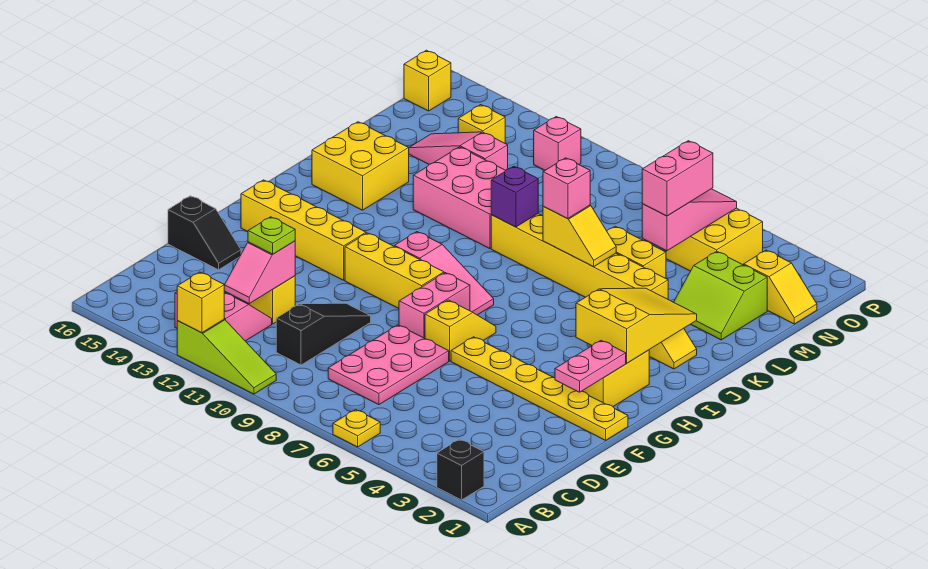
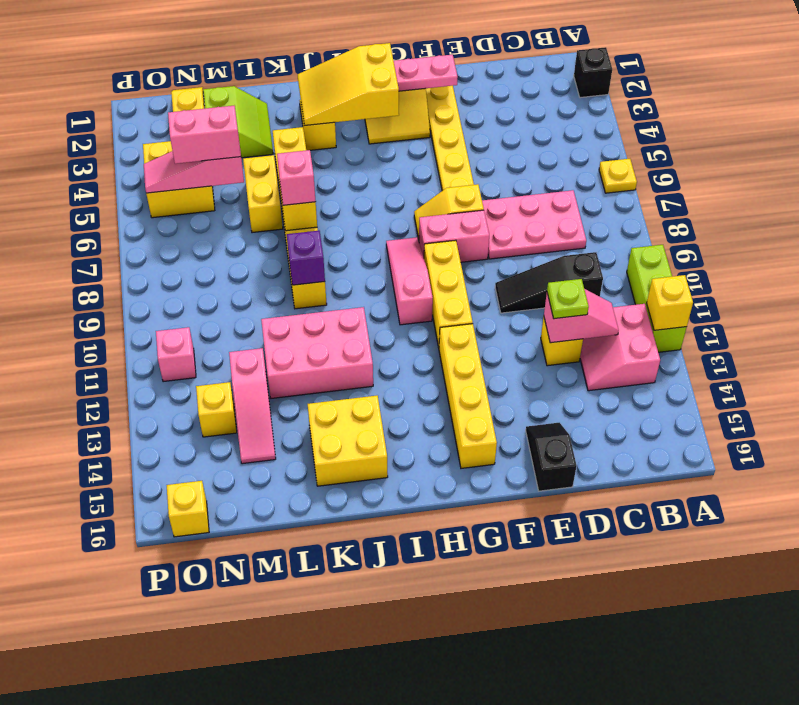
lime slope A10:A12 level 1 top 12 -> lime brick A10:A12 level 1
pink brick K10:L12 level 1 -> pink brick J11:L12 level 1

